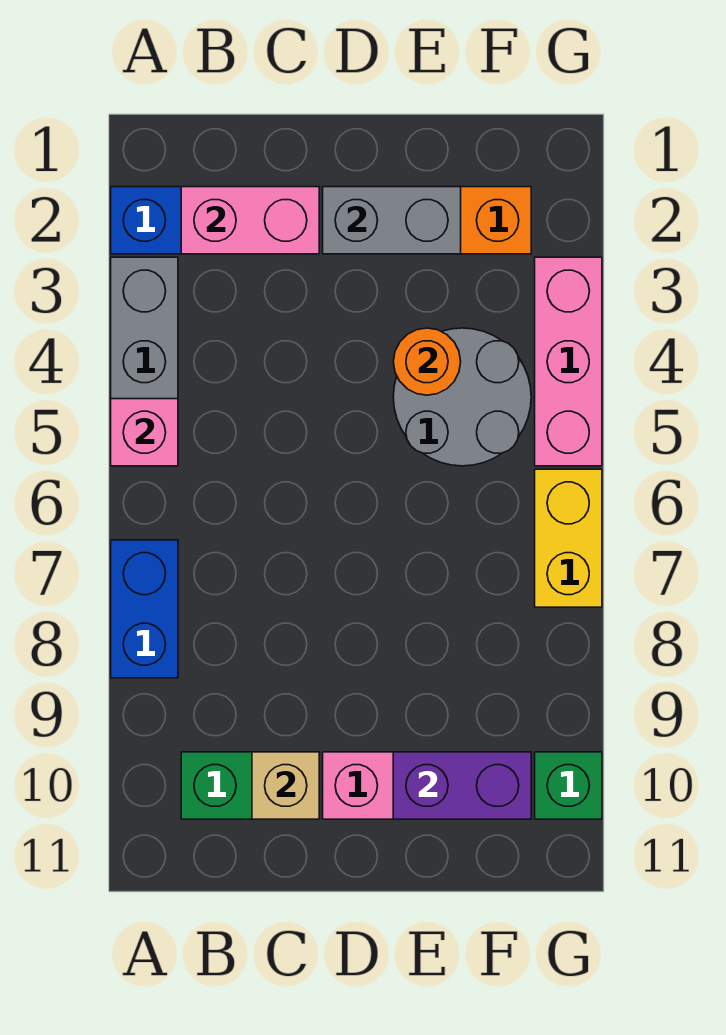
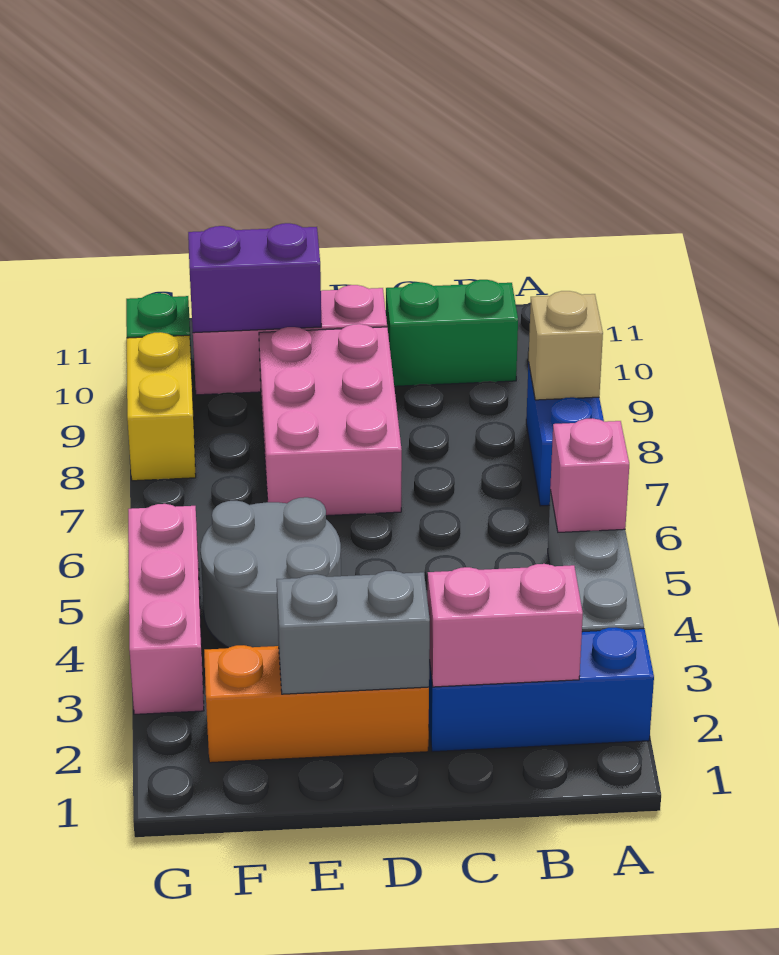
tan brick C10 level 2 -> tan brick A8 level 2
none -> pink brick D7:E9 level 1
orange round brick E4 level 2 -> none
yellow brick G6:G7 level 1 -> yellow brick G8:G9 level 1

